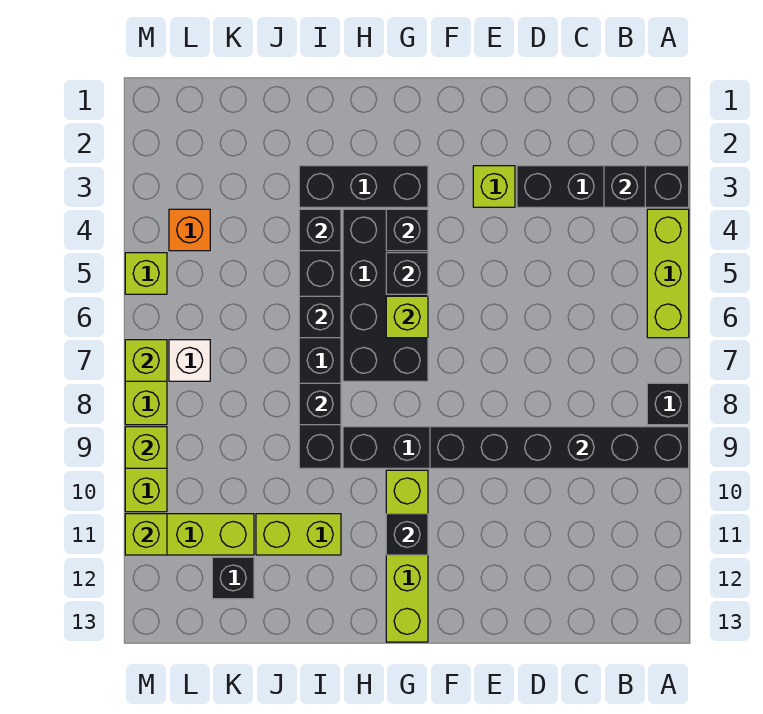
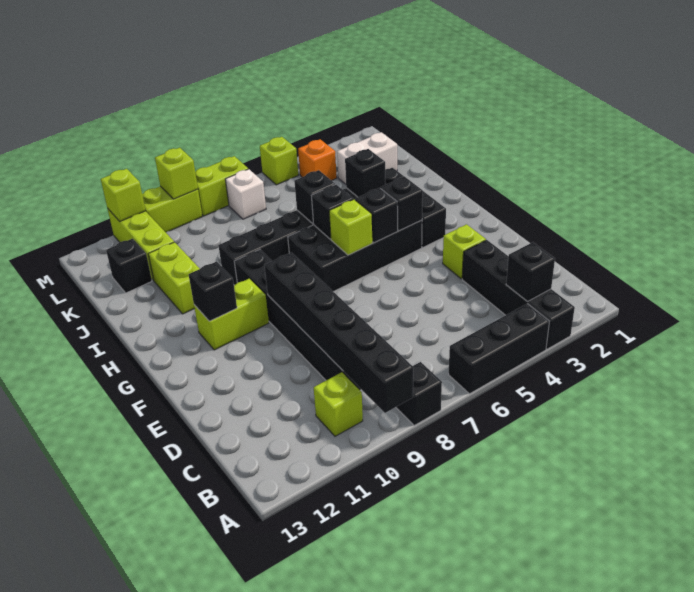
lime brick A4:A6 level 1 -> black brick A4:A6 level 1
lime brick G10:G13 level 1 -> lime brick G10:G11 level 1
black brick I8 level 2 -> black brick H6 level 2
none -> white brick K2:K3 level 1
lime brick M7 level 2 -> lime brick B10 level 1

